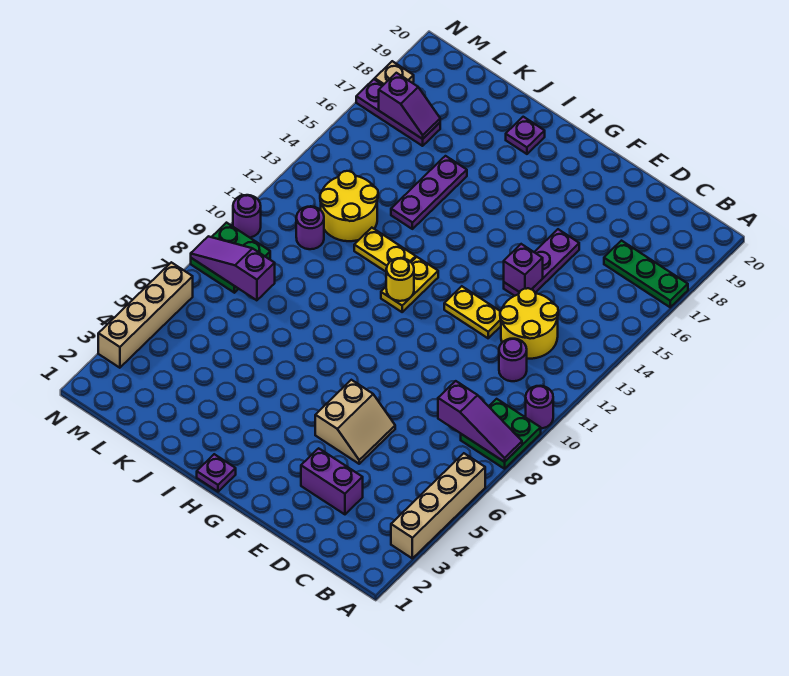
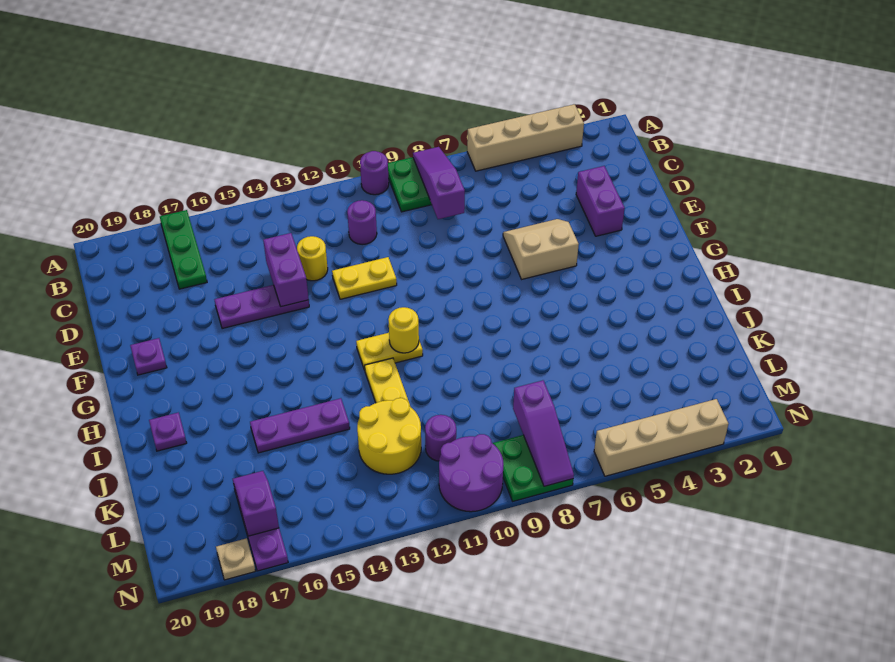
yellow round brick C12:D13 level 1 -> yellow round brick D13 level 1
yellow plate E12:F12 level 1 -> yellow plate E11:E12 level 1
purple brick E14 level 2 -> purple brick D14:E14 level 2
purple plate H1 level 1 -> purple plate F19 level 1
purple round brick N10 level 1 -> purple round brick M10:N11 level 1

